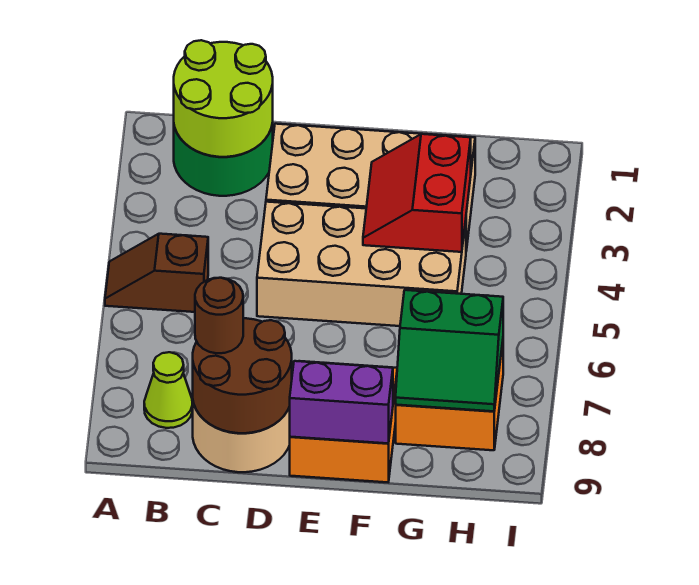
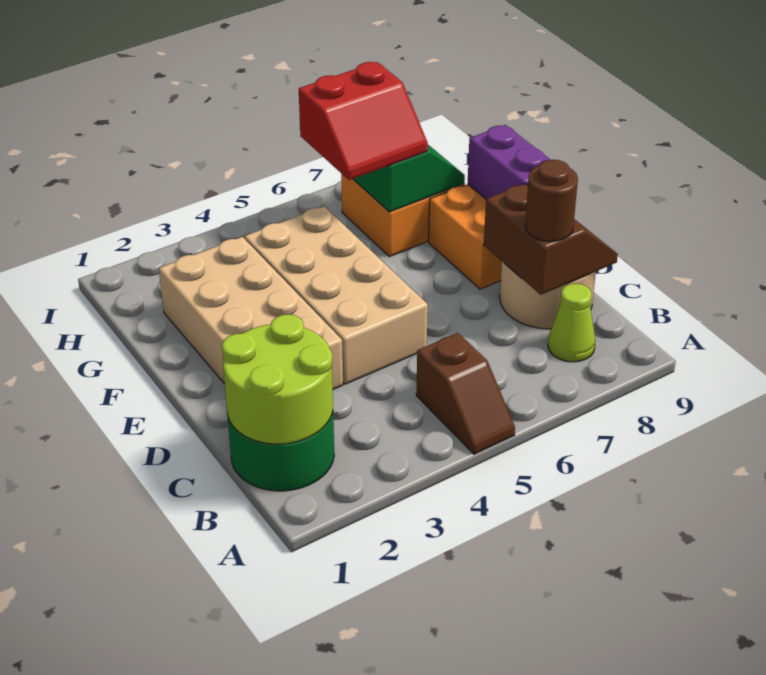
brown round brick C8:D9 level 2 -> brown slope C8:D9 level 2 top 8
red slope F3:G4 level 2 top G -> red slope G6:H7 level 3 top H

